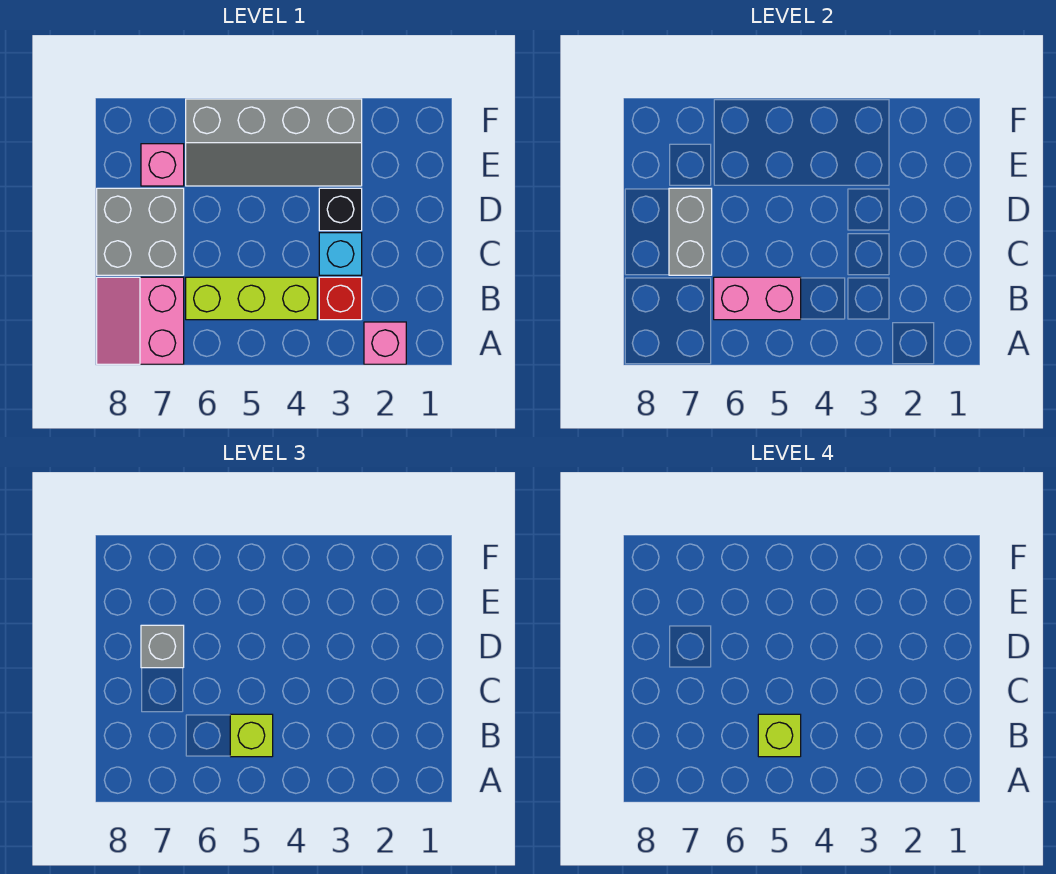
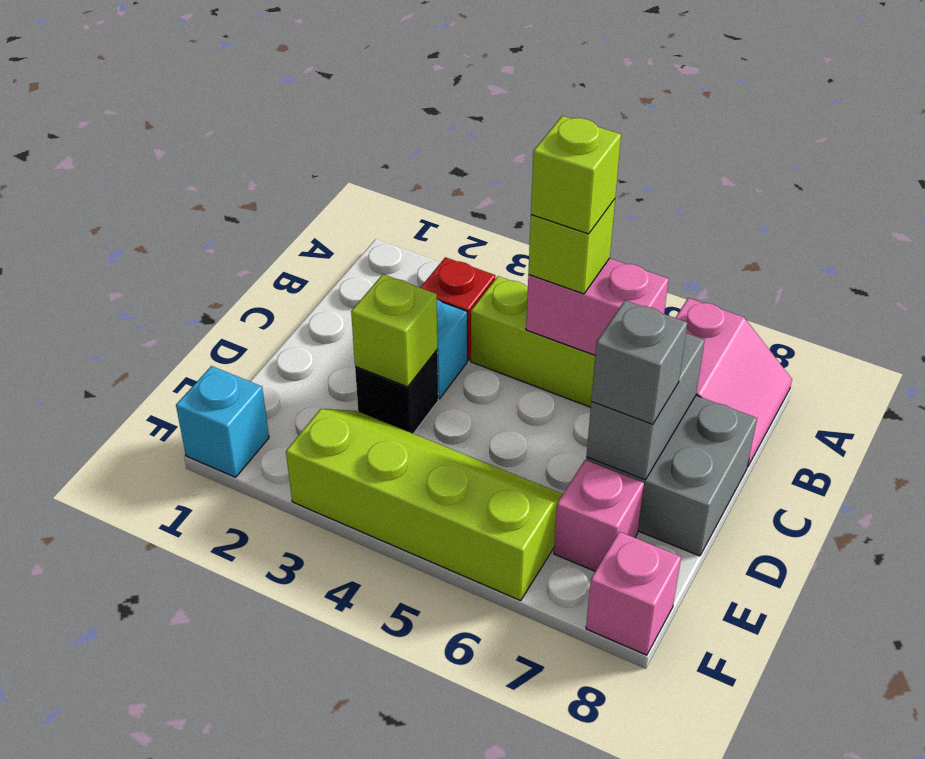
pink brick A2 level 1 -> pink brick F8 level 1
none -> lime brick D3 level 2
grey slope E3:F6 level 1 top F -> lime slope E3:F6 level 1 top F
none -> cyan brick F1 level 1

